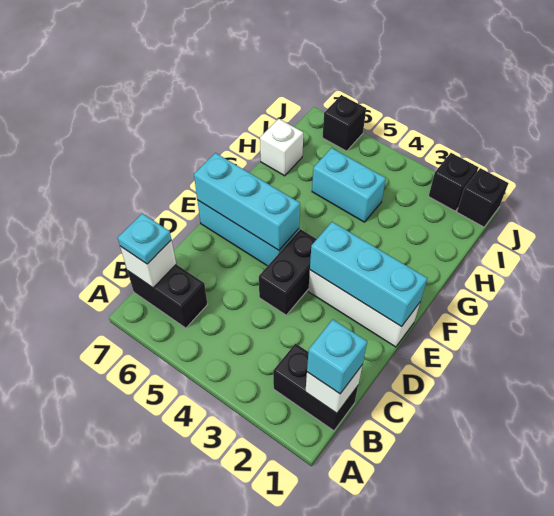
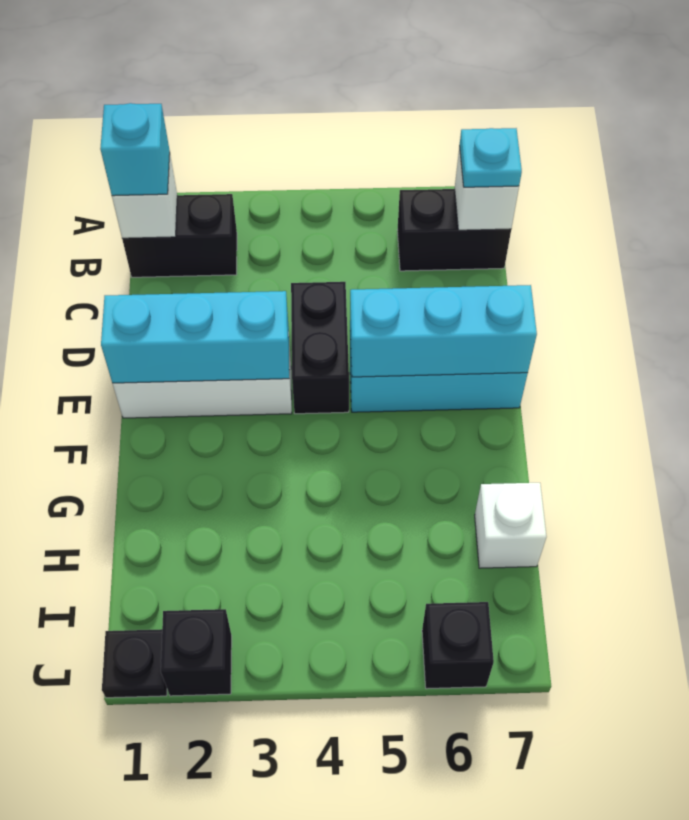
cyan brick H4:H5 level 1 -> none
black brick J1 level 1 -> black plate J1 level 1

